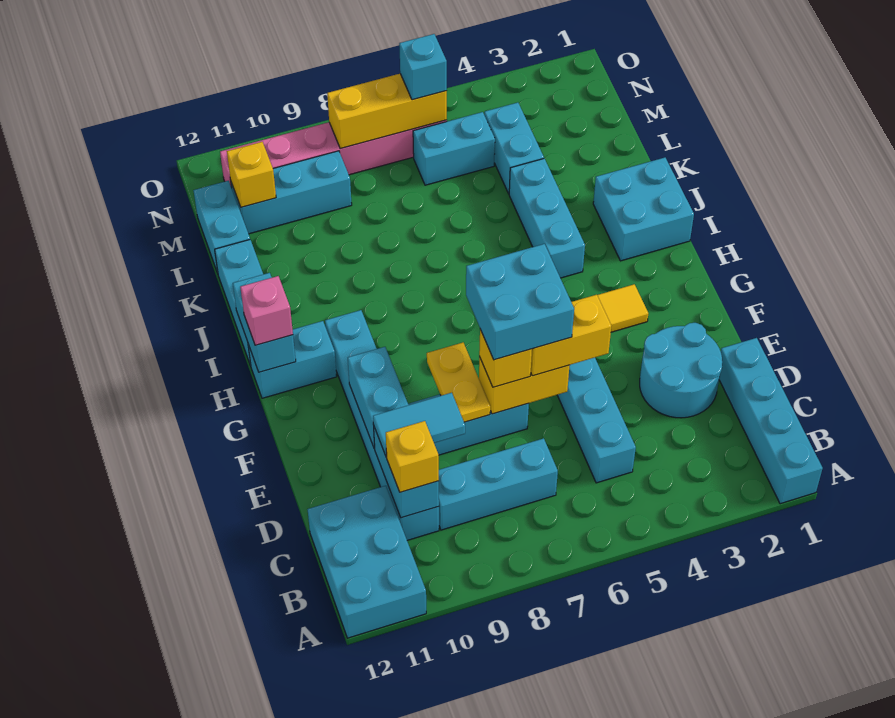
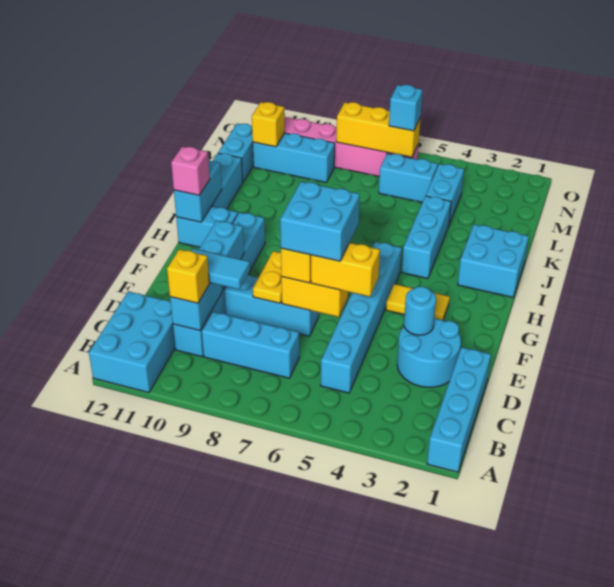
none -> cyan round brick E3 level 2

